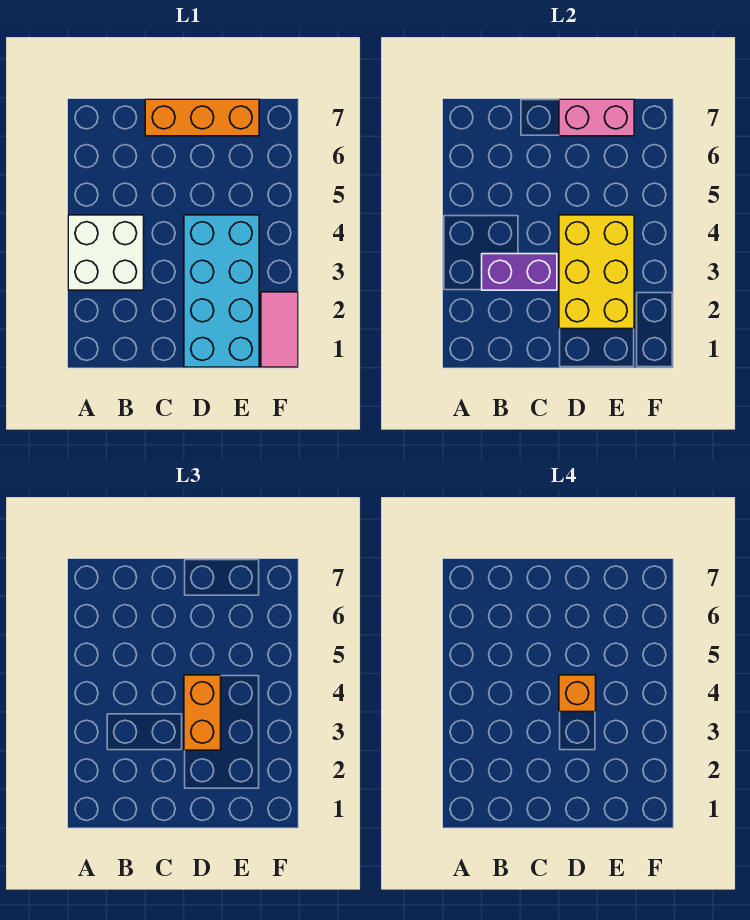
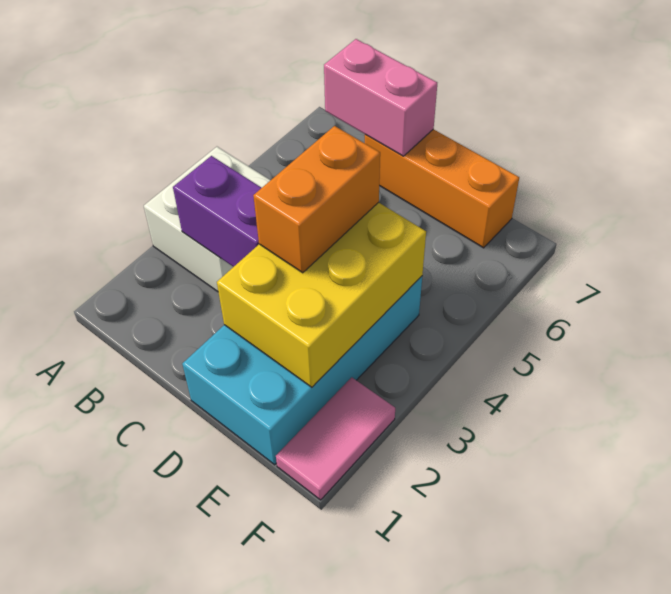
orange brick D4 level 4 -> none
pink brick D7:E7 level 2 -> pink brick B7:C7 level 2

